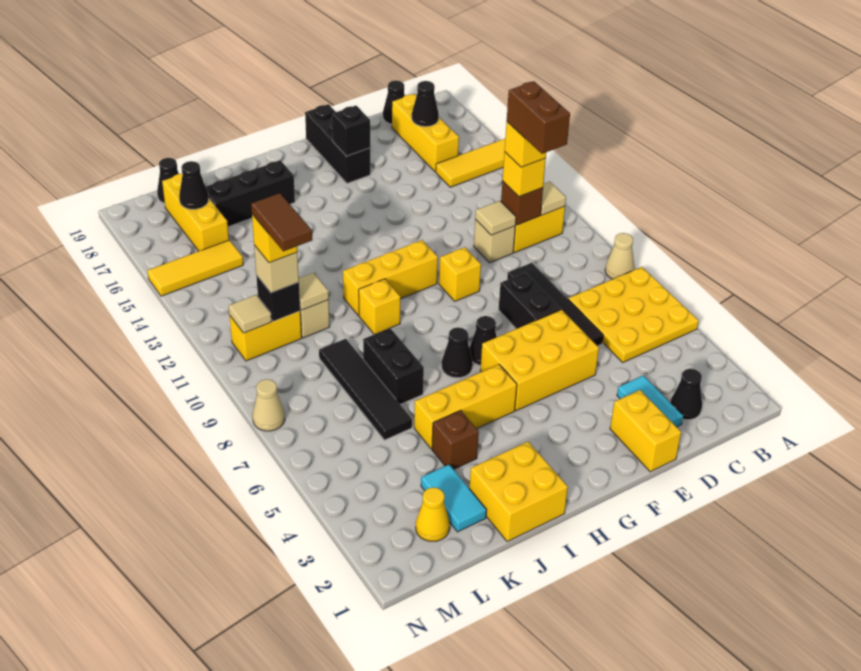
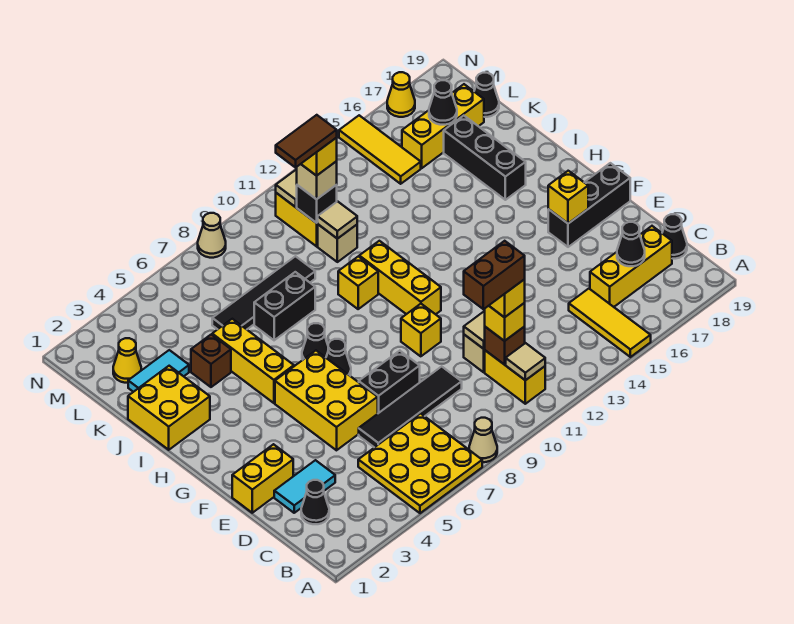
black brick F17 level 2 -> yellow brick F17 level 2
none -> yellow cone N17 level 1

